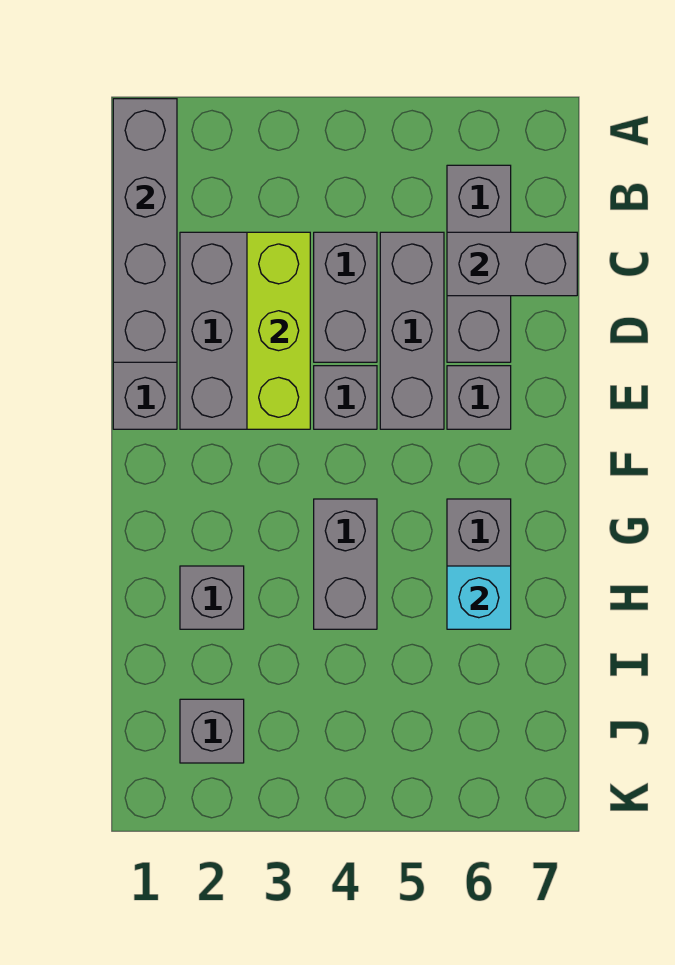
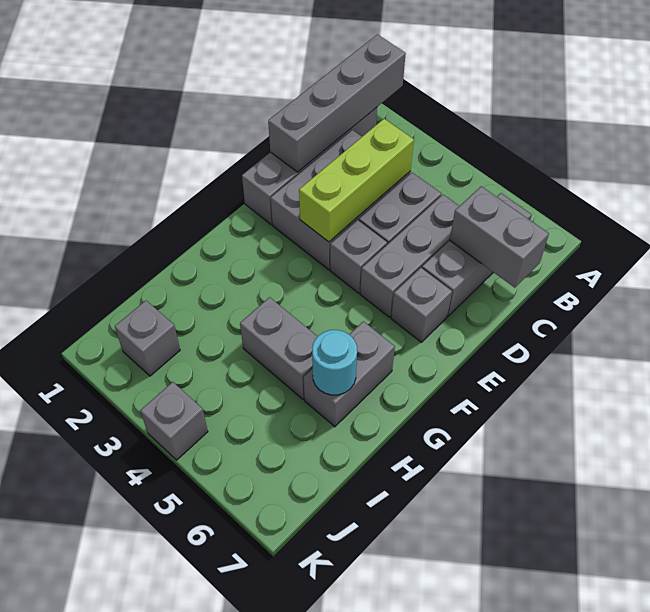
grey brick G4:H4 level 1 -> grey brick H4:H5 level 1
grey brick H2 level 1 -> grey brick K4 level 1
cyan brick H6 level 2 -> cyan round brick H6 level 2

